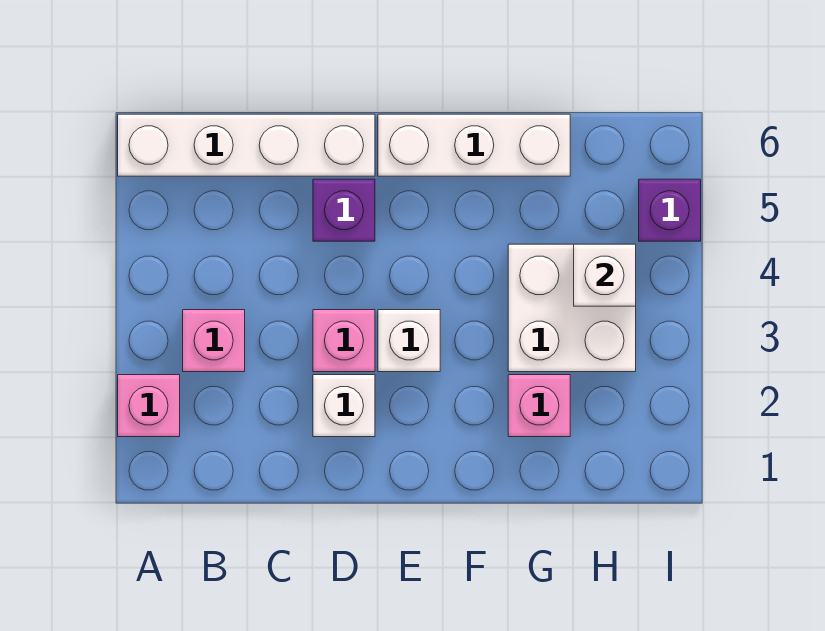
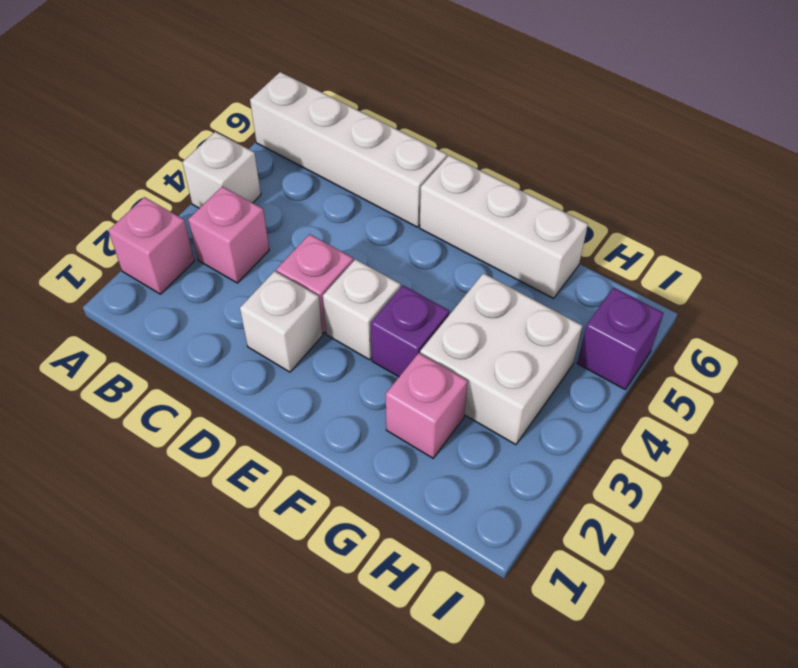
purple brick D5 level 1 -> purple brick F3 level 1
white brick H4 level 2 -> white brick A4 level 1

